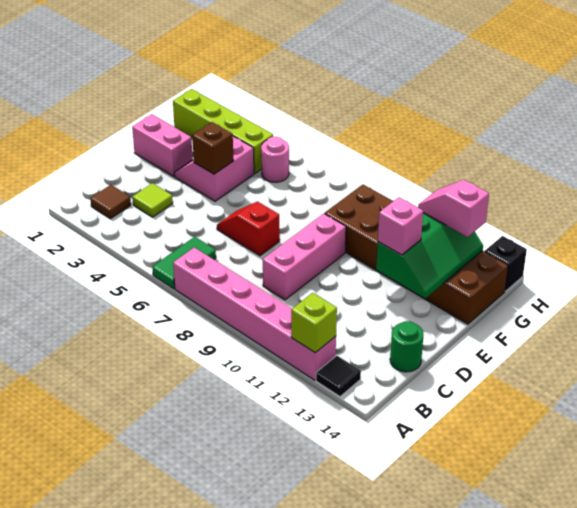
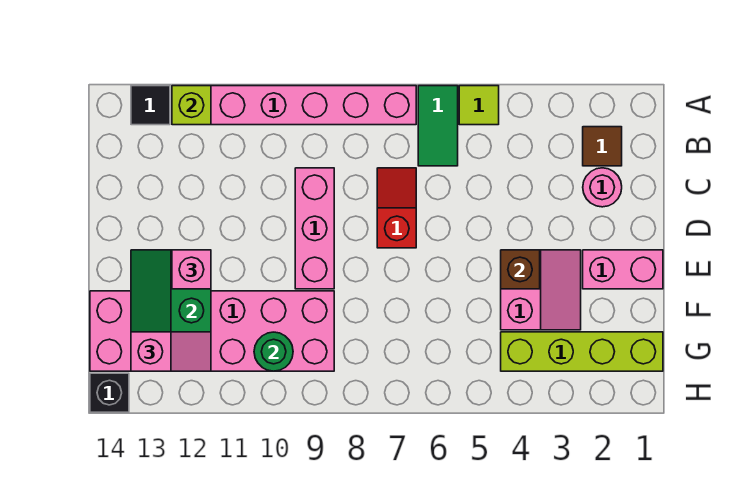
lime tile C3 level 1 -> lime tile A5 level 1
green round brick C14 level 1 -> green round brick G10 level 2
red slope D6:D7 level 1 top 7 -> red slope C7:D7 level 1 top D
brown brick F9:G14 level 1 -> pink brick F9:G14 level 1
pink round brick G5 level 1 -> pink round brick C2 level 1

